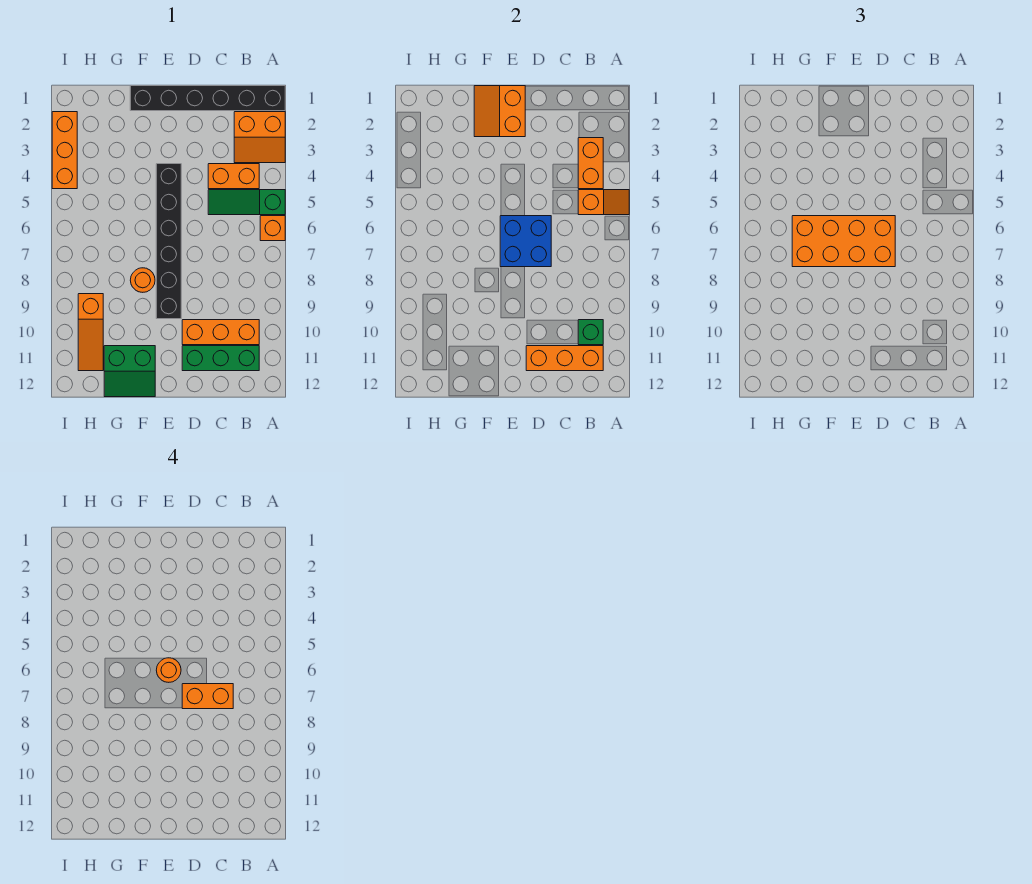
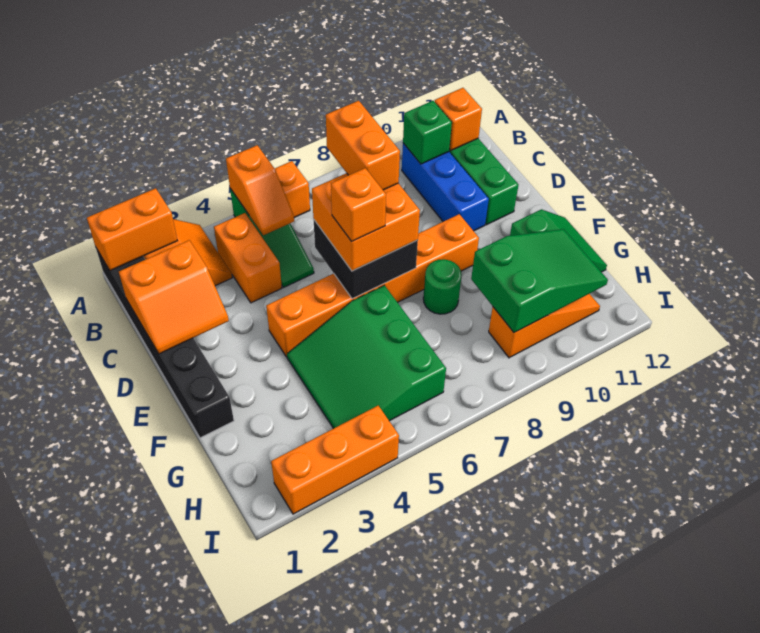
orange slope A5:B5 level 2 top B -> orange slope A5:B5 level 2 top A
orange brick B3:B4 level 2 -> orange brick A1:A2 level 2
orange brick B10:D10 level 1 -> blue brick B10:D10 level 1
orange brick B11:D11 level 2 -> orange brick B11 level 2
blue brick D6:E7 level 2 -> black brick D6:E7 level 2
orange brick D6:G7 level 3 -> orange brick D6:E7 level 3
orange slope E1:F2 level 2 top E -> orange slope C1:D2 level 2 top C
black brick E4:E9 level 1 -> orange brick E4:E9 level 1
orange round brick E6 level 4 -> orange brick E6 level 4
none -> green slope F4:H6 level 1 top 6
orange round brick F8 level 1 -> green round brick F8 level 1
none -> green slope G9:H11 level 2 top 9

